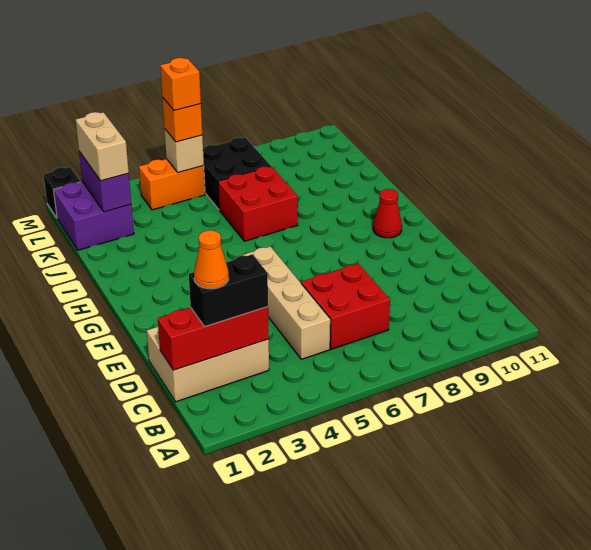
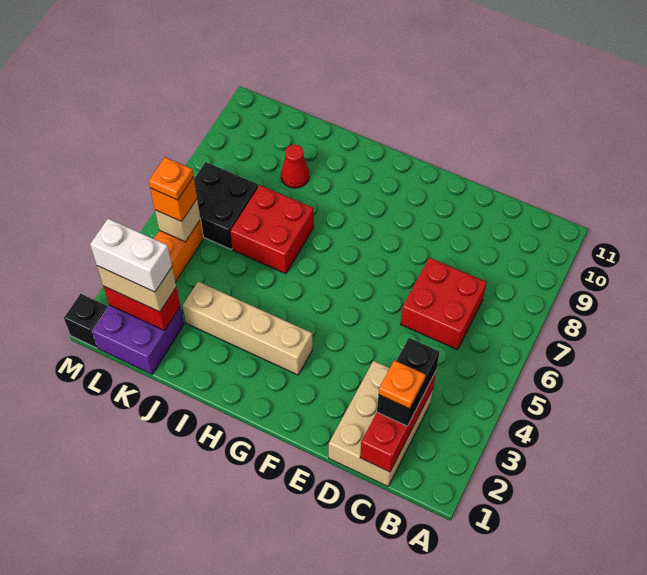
orange cone C2 level 4 -> orange plate C2 level 4
tan brick C5:F5 level 1 -> tan brick G3:J3 level 1
red cone G10 level 1 -> red cone J9 level 1
purple brick K2:L2 level 2 -> red brick K2:L2 level 2
none -> white brick K2:L2 level 4
orange brick L5 level 4 -> orange plate L5 level 4

